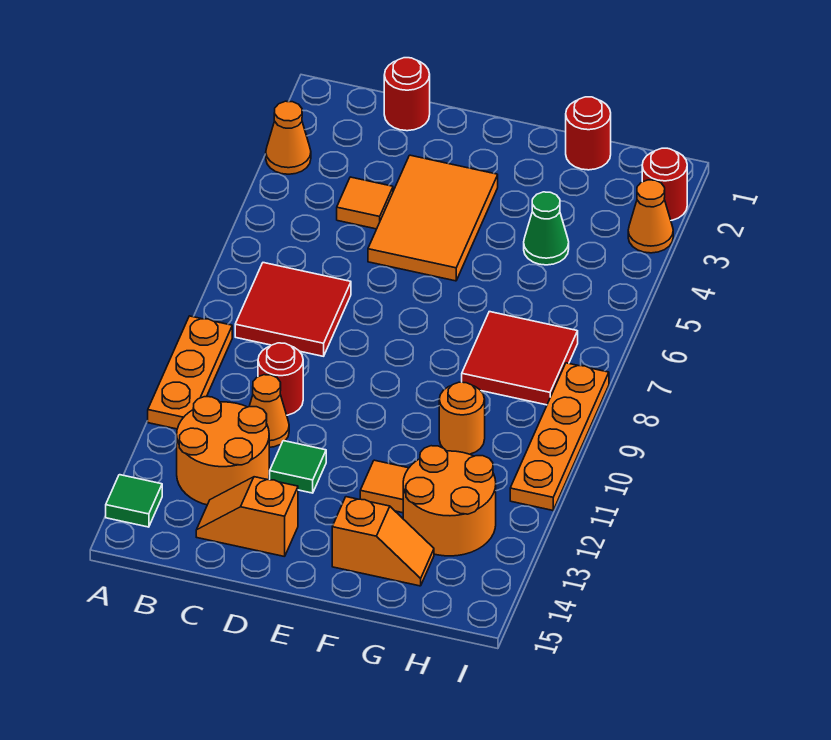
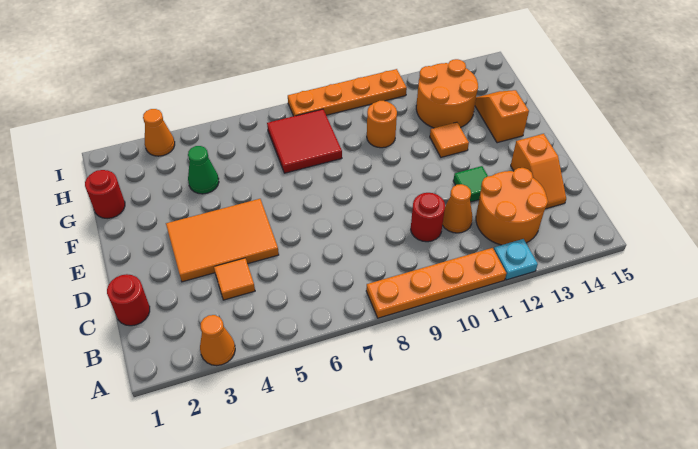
orange plate A9:A11 level 1 -> orange plate A8:A11 level 1
none -> cyan plate A12 level 1
green tile A14 level 1 -> none
red tile B7:C8 level 1 -> none
red round brick I2 level 1 -> none

